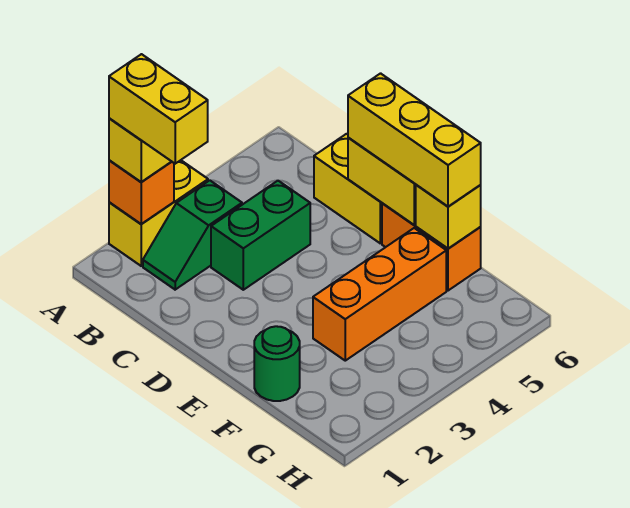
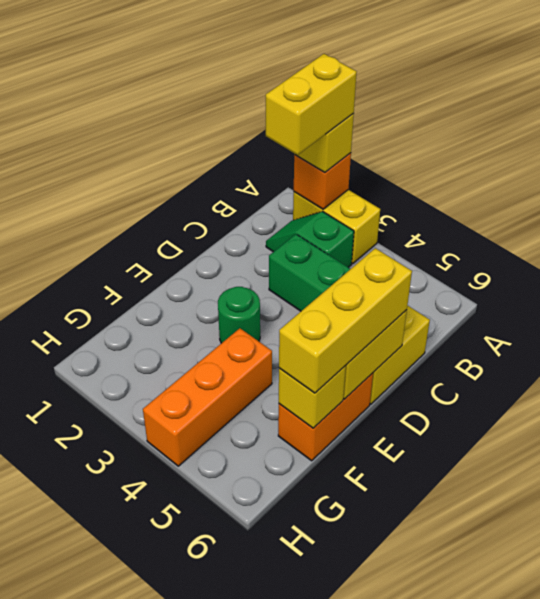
green round brick F1 level 1 -> green round brick E3 level 1
orange brick F3:F5 level 1 -> orange brick F4:H4 level 1

